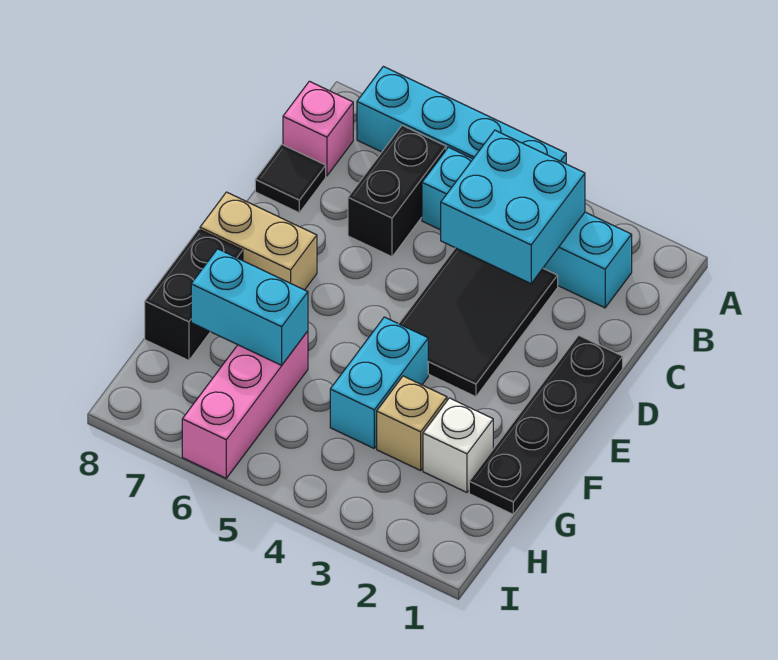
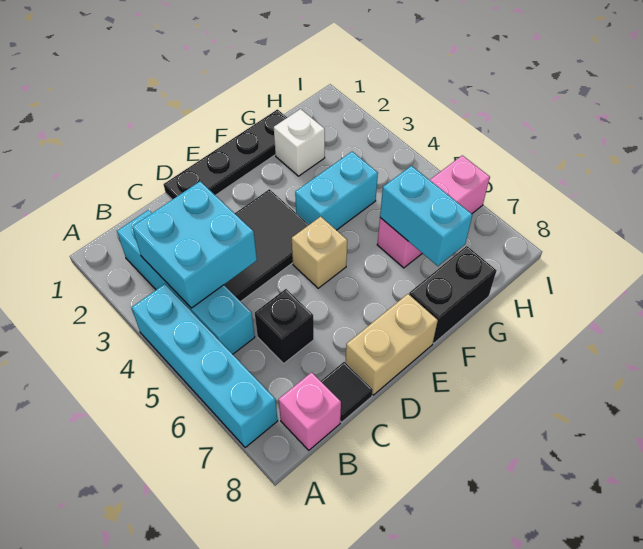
black brick B6:C6 level 1 -> black brick C6 level 1
tan brick E7:E8 level 1 -> tan brick D8:E8 level 1
tan brick G3 level 1 -> tan brick E5 level 1

